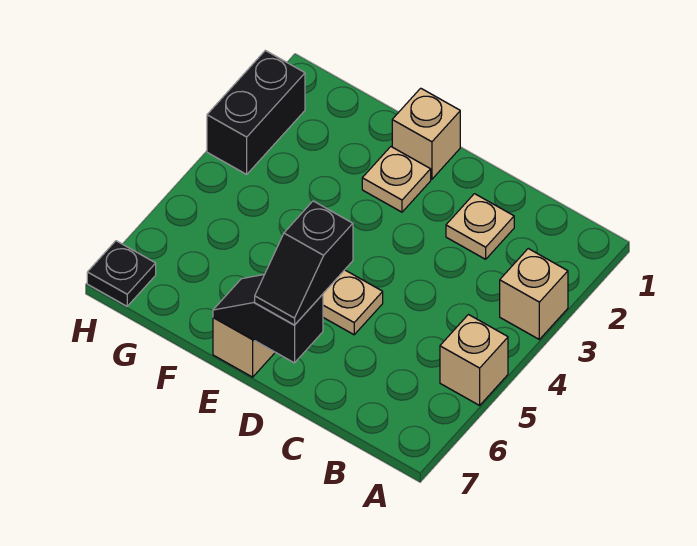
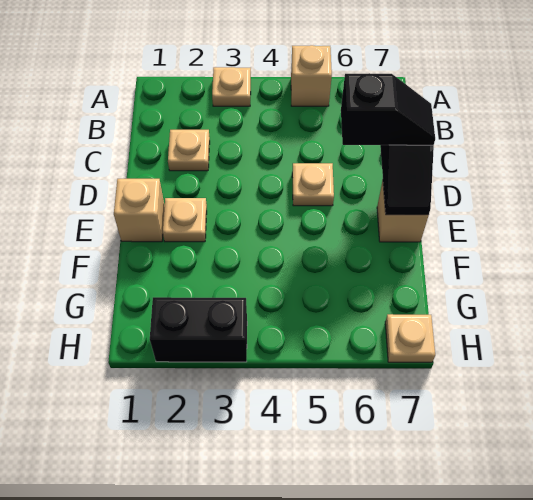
tan brick A3 level 1 -> tan plate A3 level 1
black plate H7 level 1 -> tan plate H7 level 1

